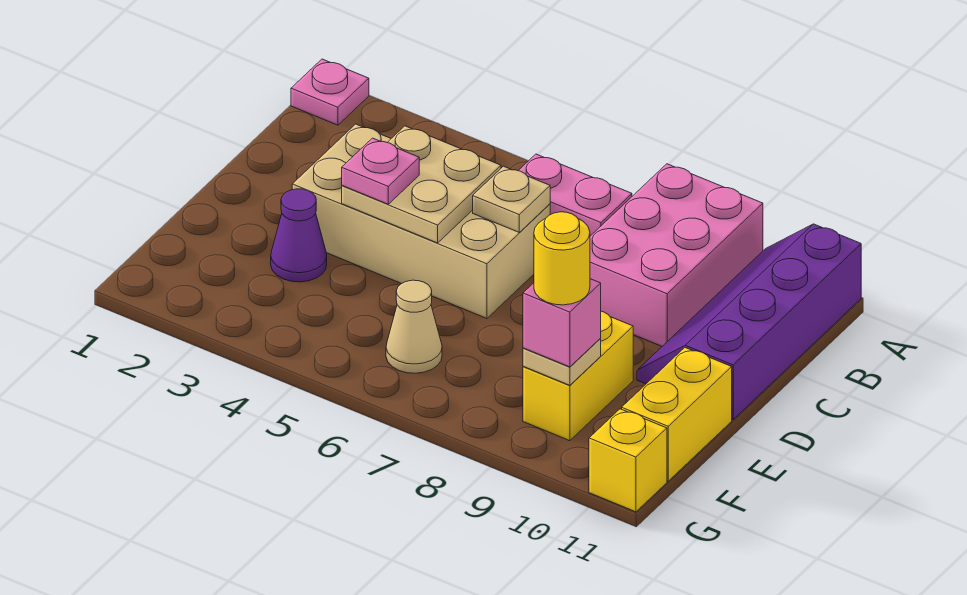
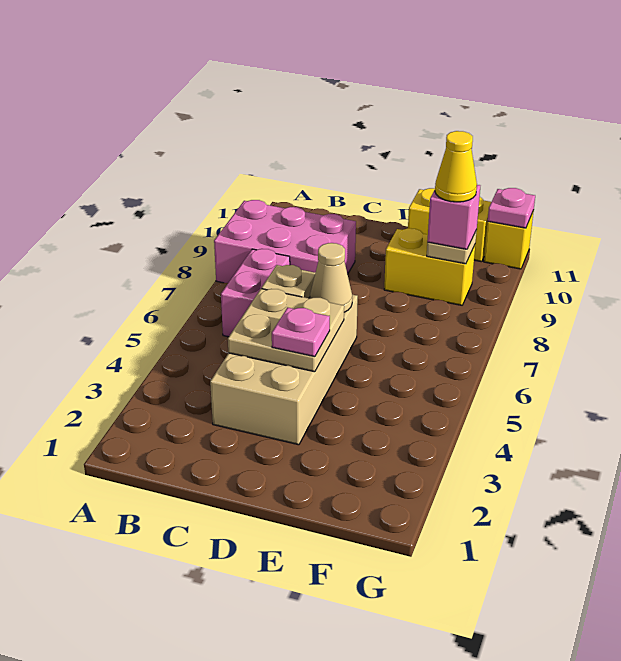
pink plate A1 level 1 -> pink plate G11 level 2
purple slope A10:D11 level 1 top 11 -> none
purple cone E3 level 1 -> none
tan cone F6 level 1 -> tan cone D6 level 2
yellow round brick F9 level 4 -> yellow cone F9 level 4

